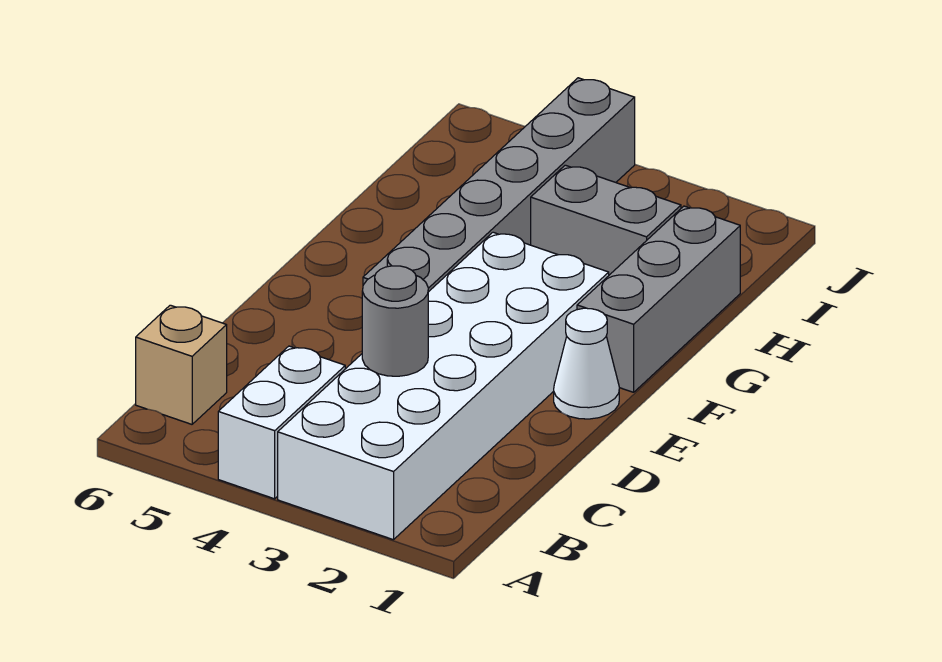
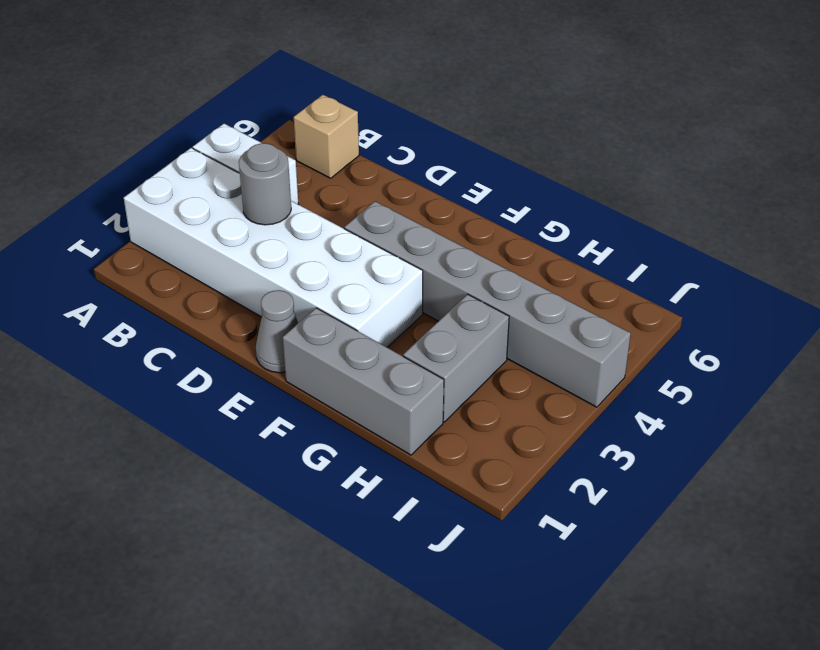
white cone E1 level 1 -> grey cone E1 level 1

